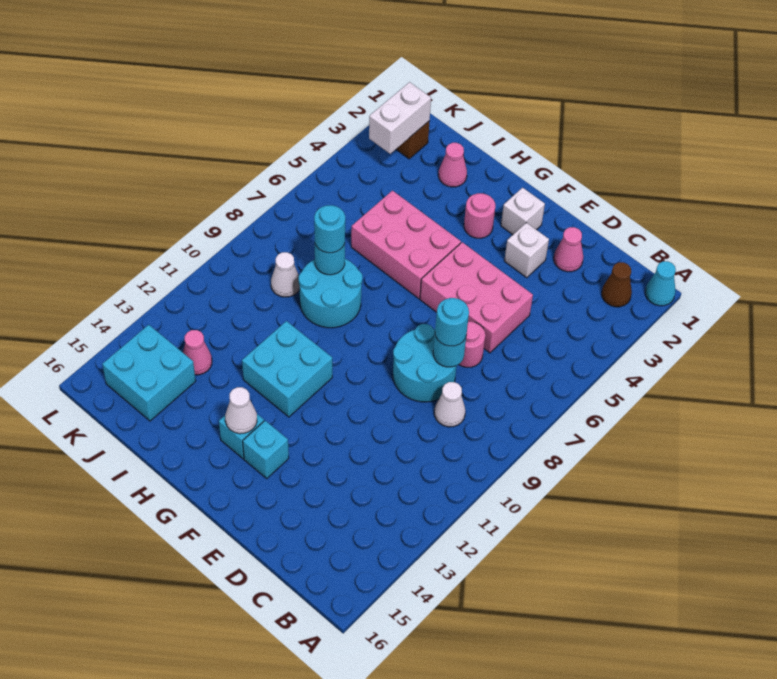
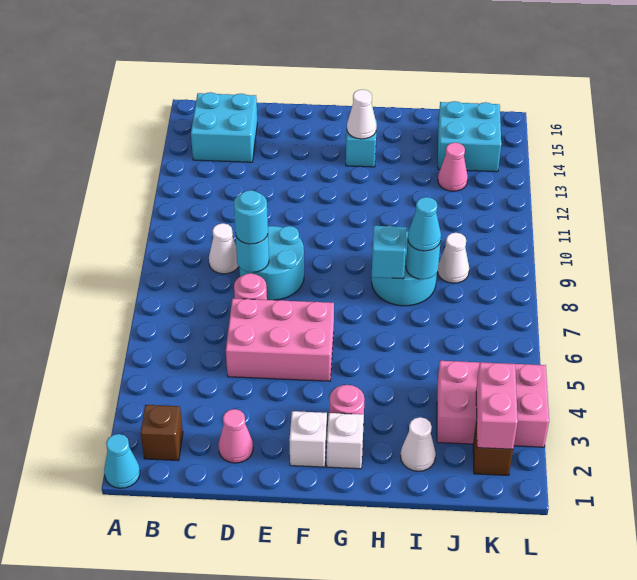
brown cone B2 level 1 -> brown brick B2 level 1
white brick E3 level 1 -> white brick G2 level 1
cyan brick F14 level 1 -> cyan brick H8 level 2
pink brick G5:I6 level 1 -> pink brick J3:L4 level 1
cyan brick G11:H12 level 1 -> cyan brick B14:C15 level 1
pink cone I2 level 1 -> white cone I2 level 1
cyan round brick I8 level 3 -> cyan cone I8 level 3
white brick K2:K3 level 2 -> pink brick K2:K3 level 2

